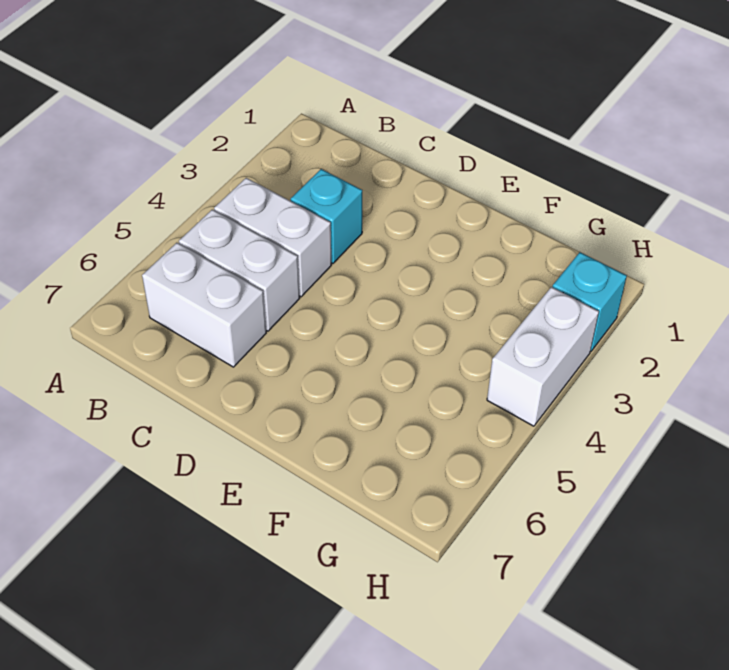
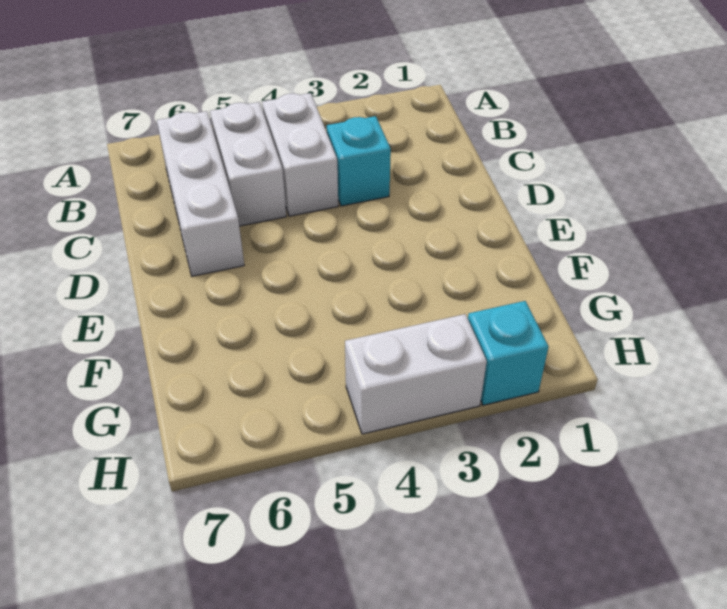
white brick B6:C6 level 1 -> white brick B6:D6 level 1

